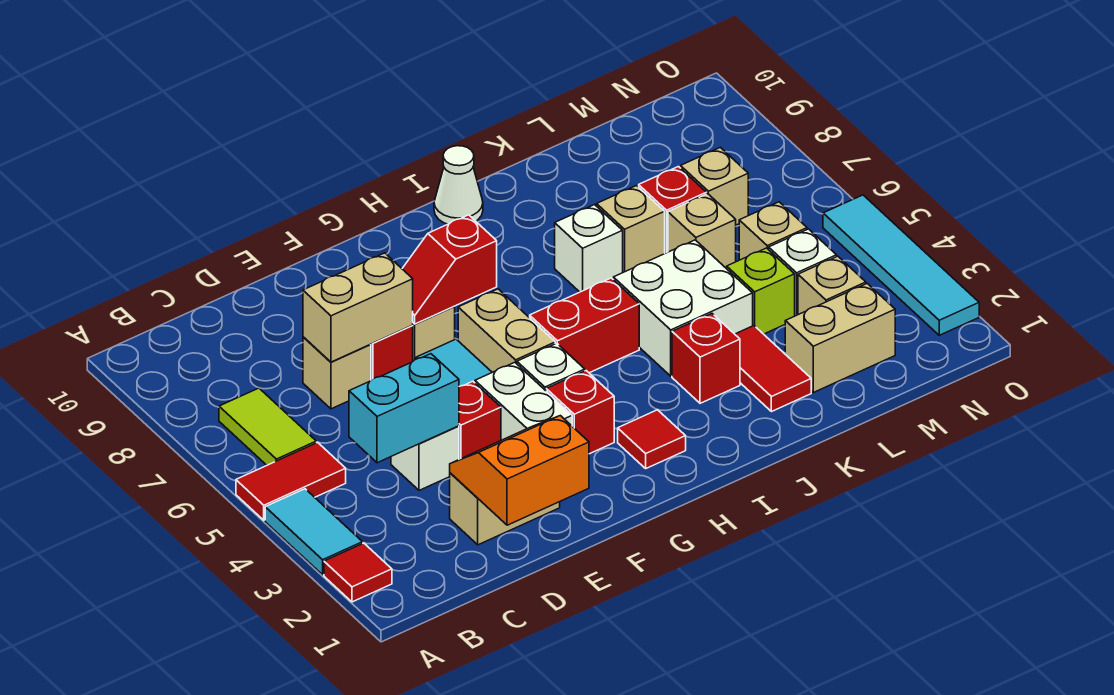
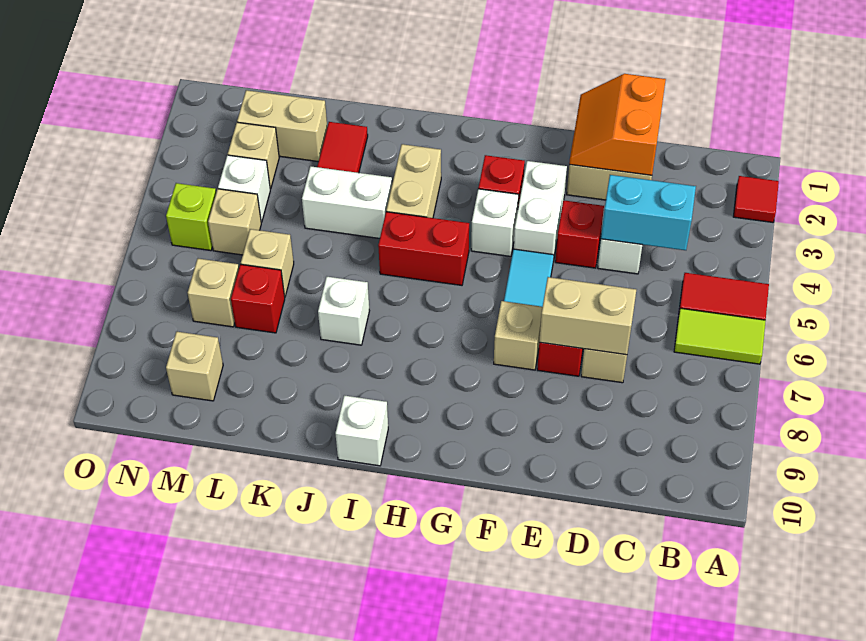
cyan tile A3:A4 level 1 -> none
lime tile B6:B7 level 1 -> lime tile A6:B6 level 1
orange slope D1:E2 level 2 top 1 -> orange slope D1:E2 level 2 top D
red slope F7:G7 level 2 top G -> none
tan brick G5:G6 level 1 -> tan brick I3:I4 level 1
red tile H2 level 1 -> none
white cone I10 level 1 -> white brick I10 level 1
red brick J3 level 1 -> none
white brick J4:K5 level 1 -> white brick J4:K4 level 1
tan brick K7 level 1 -> tan brick M9 level 1
lime brick L4 level 1 -> lime brick N5 level 1
cyan tile O2:O5 level 1 -> none

